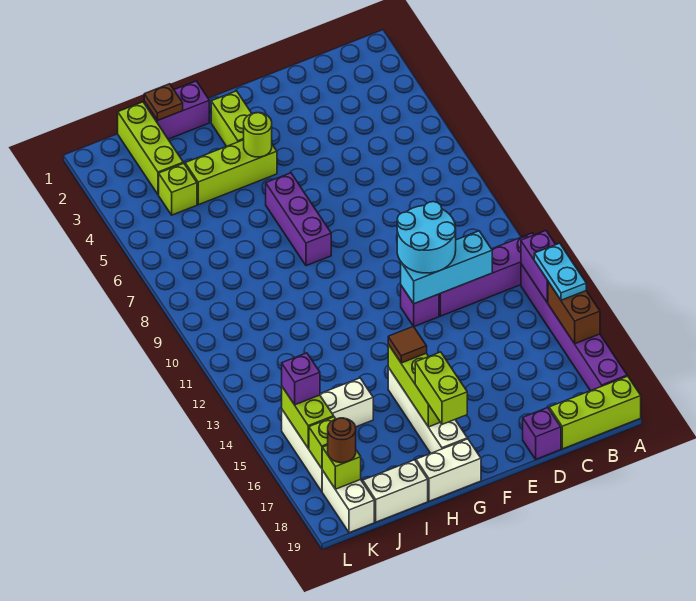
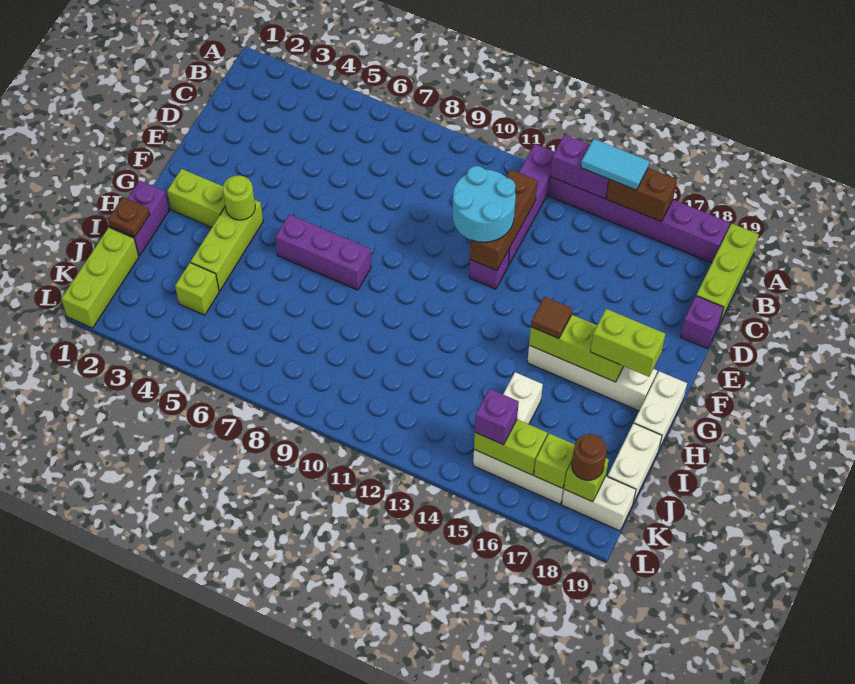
cyan plate A14:A15 level 3 -> cyan tile A14:A15 level 3
cyan brick C12:E12 level 2 -> brown brick C12:E12 level 2
lime brick J1:J3 level 1 -> lime brick J1:L1 level 1

